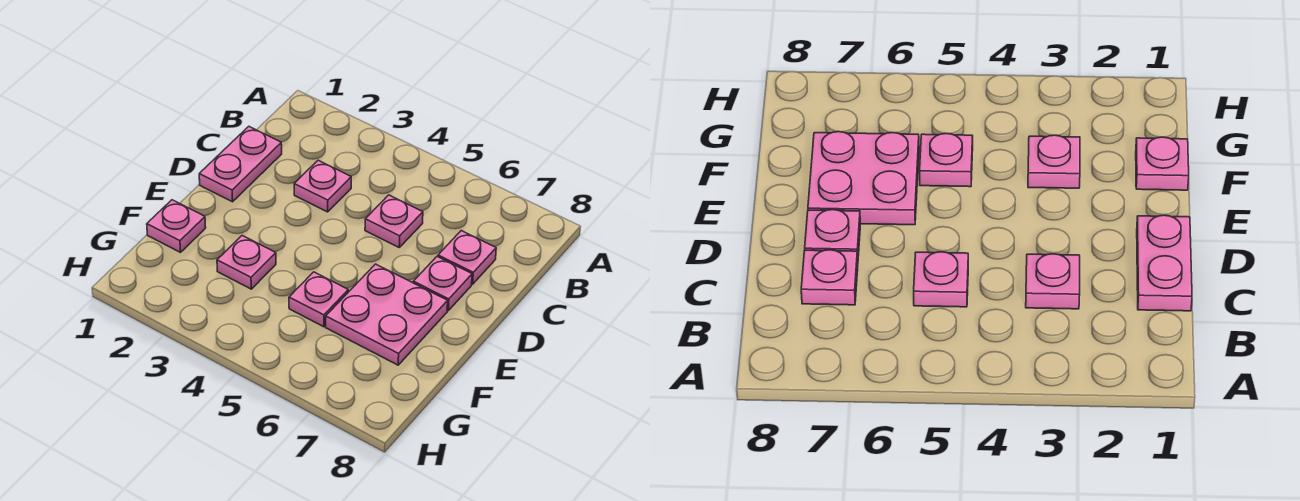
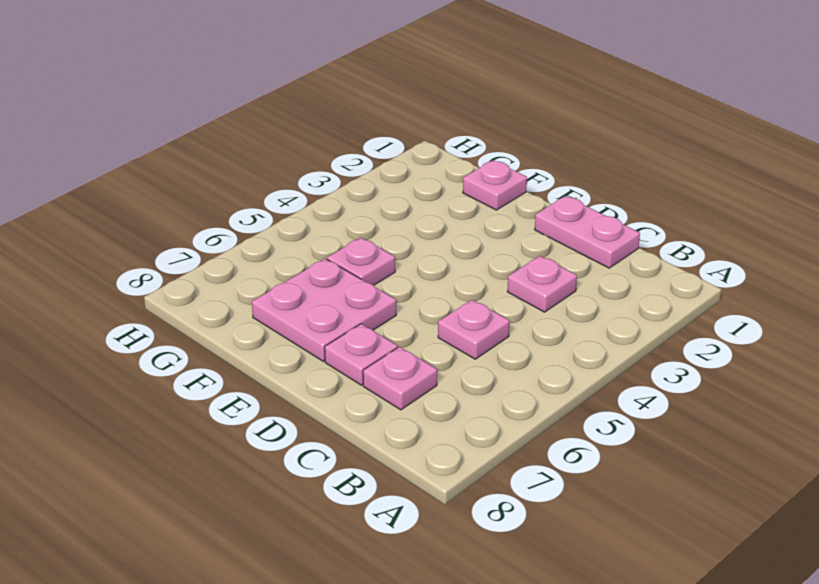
pink plate F3 level 1 -> none

